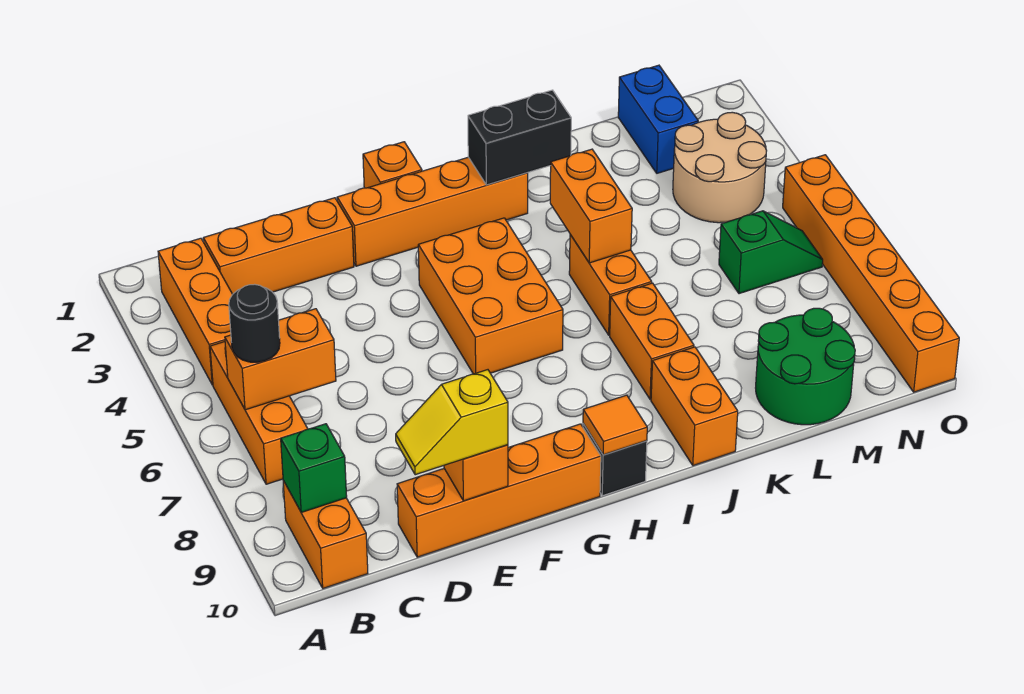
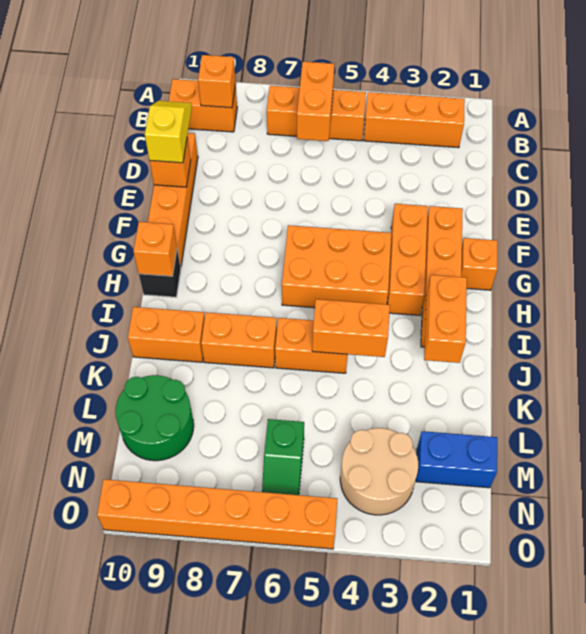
black round brick B6 level 3 -> none
green brick B9 level 2 -> orange brick B9 level 2
orange brick C2:E2 level 1 -> orange brick F3:H3 level 1
orange tile H10 level 2 -> orange brick H10 level 2
black brick I2:J2 level 2 -> orange brick I2:J2 level 2

